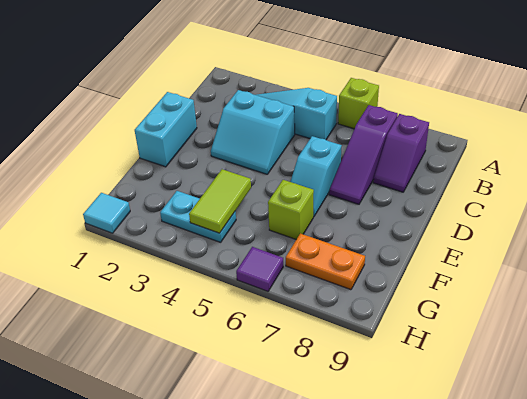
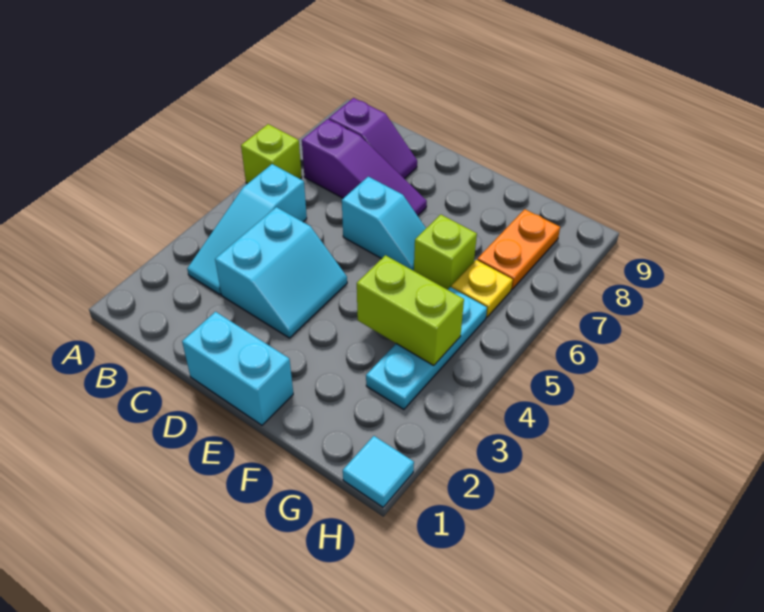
lime tile F4:G4 level 2 -> lime brick F4:G4 level 2
cyan plate G3:G4 level 1 -> cyan plate G3:G5 level 1
none -> yellow plate G6 level 1
purple tile H6 level 1 -> none

